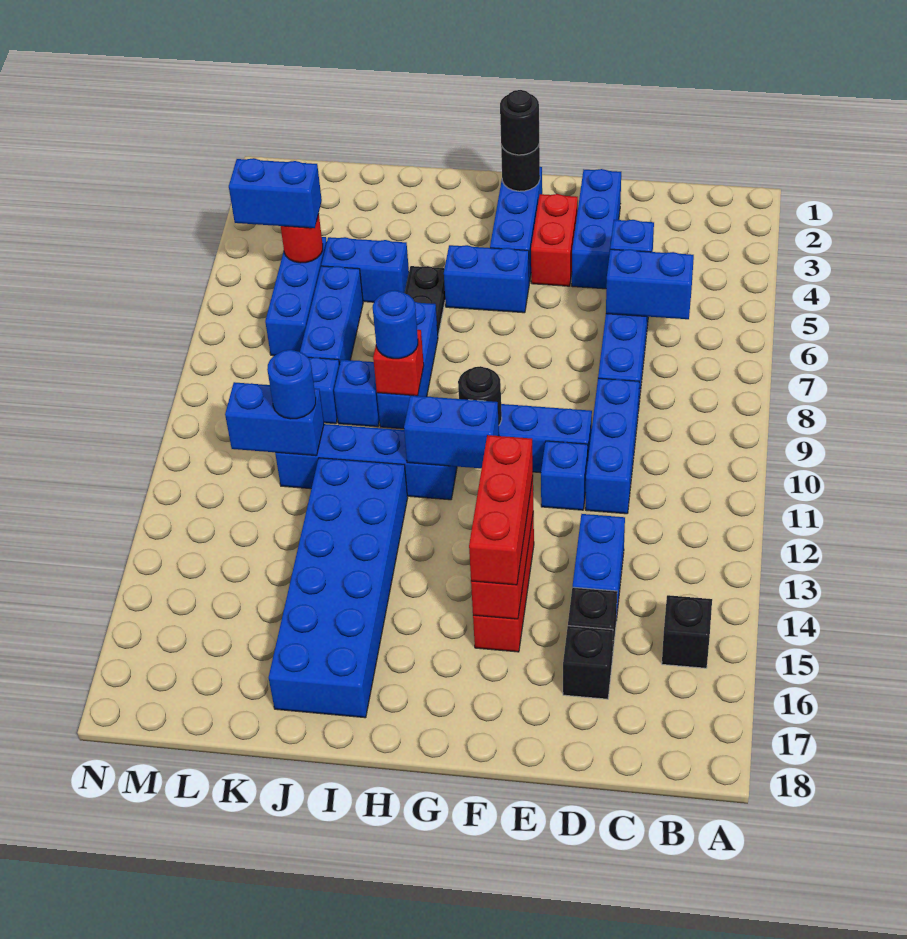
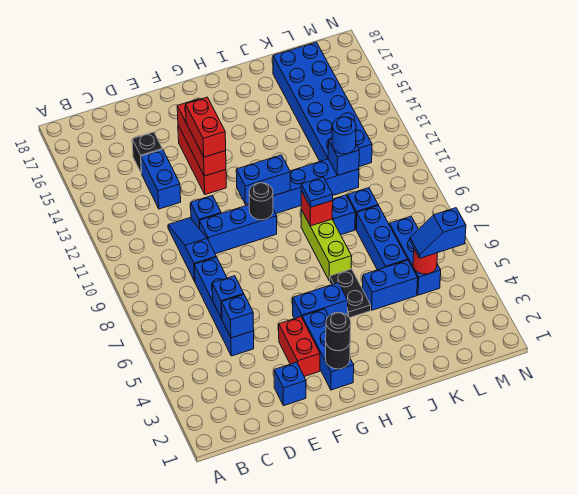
black brick B15 level 1 -> none
blue brick C6:D6 level 2 -> blue brick D6 level 2
blue brick D9:D11 level 1 -> blue slope D9:D11 level 1 top 9
black brick D16 level 1 -> none
blue brick E2:E4 level 1 -> blue brick E2 level 1
red brick F13:F15 level 3 -> red brick F13:F14 level 3
blue brick I7:I9 level 1 -> lime brick I7:I9 level 1
blue round brick I9 level 3 -> blue plate I9 level 3
blue brick I12:J17 level 1 -> blue brick K12:L17 level 1
blue brick K11:L11 level 2 -> blue brick K11 level 2
blue brick L5:M5 level 3 -> blue slope L5:M5 level 3 top M

